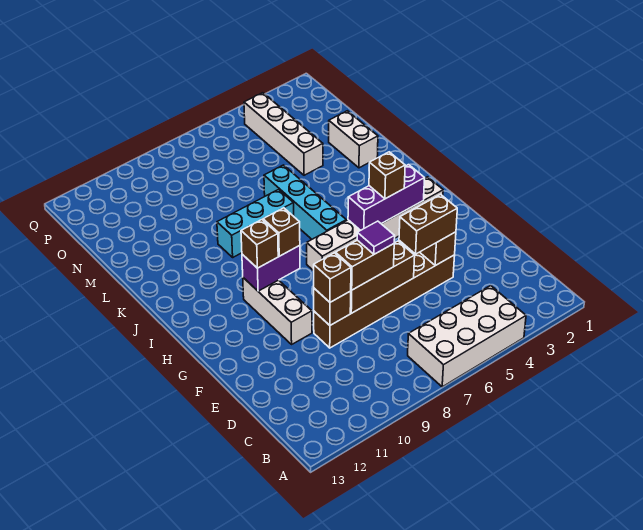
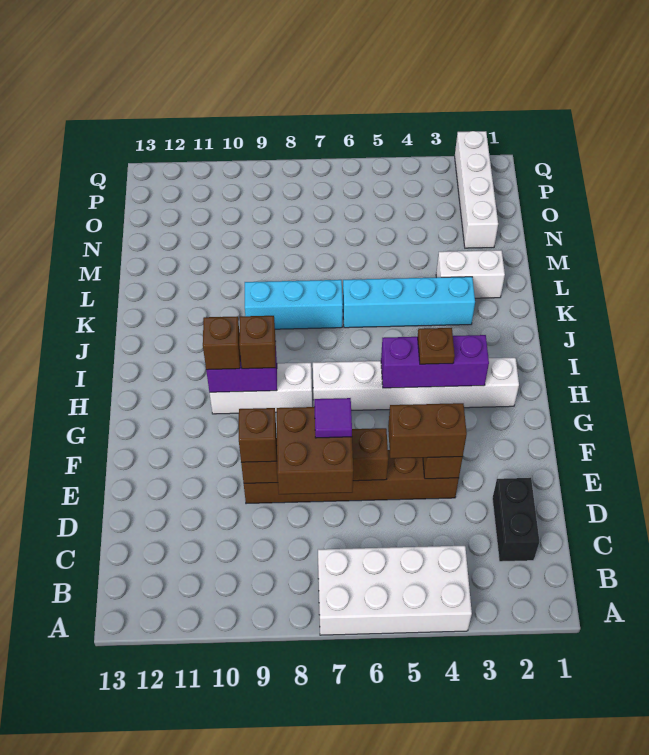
none -> black brick C2:D2 level 1
brown brick E7:E8 level 3 -> brown brick D7:E8 level 3
white brick F10:H10 level 1 -> white brick H8:H10 level 1
brown brick H4 level 3 -> brown plate H4 level 3
cyan brick I6:L6 level 1 -> cyan brick K3:K6 level 1
white brick L2:M2 level 1 -> white brick L2:L3 level 1
white brick M4:P4 level 1 -> white brick N2:Q2 level 1

